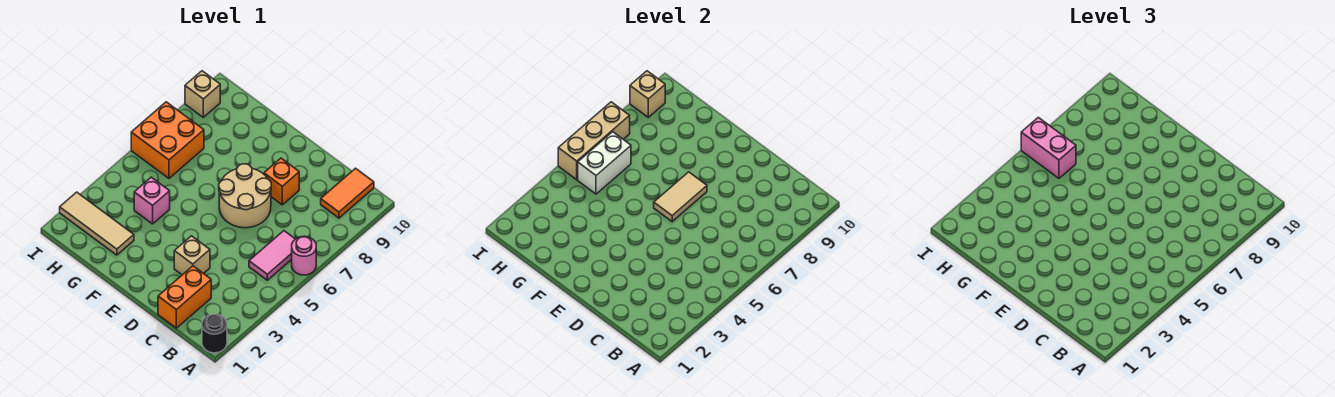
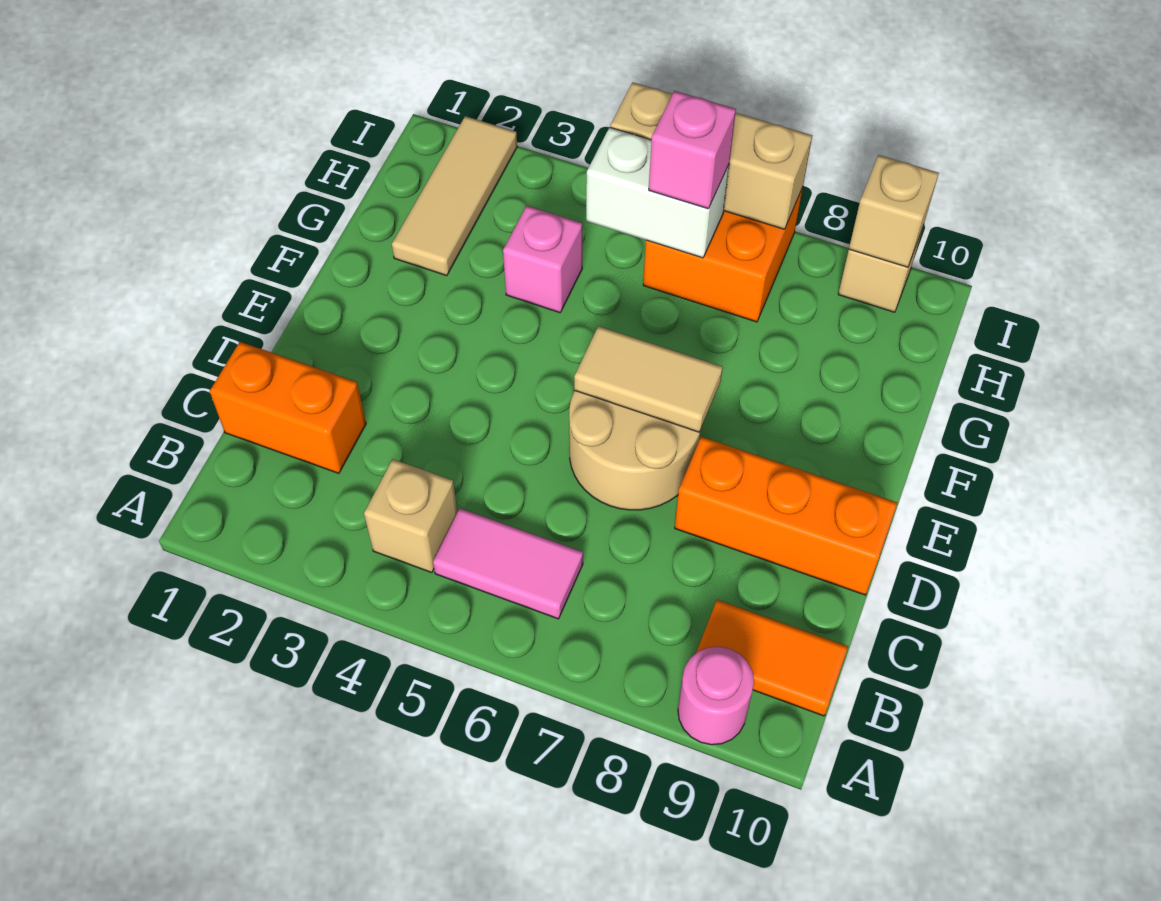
black round brick A1 level 1 -> none
pink round brick A6 level 1 -> pink round brick A9 level 1
tan brick D3 level 1 -> tan brick B4 level 1
orange brick D8 level 1 -> orange brick D8:D10 level 1
pink brick H6:I6 level 3 -> pink brick H6 level 3

